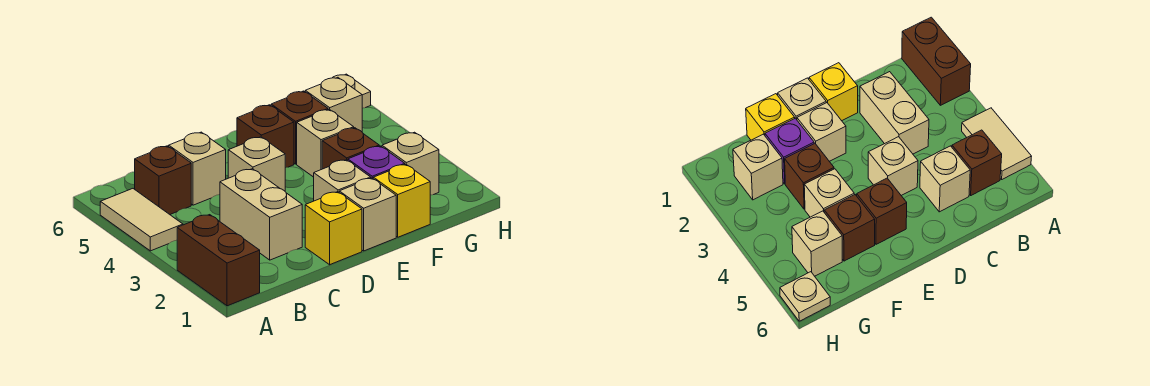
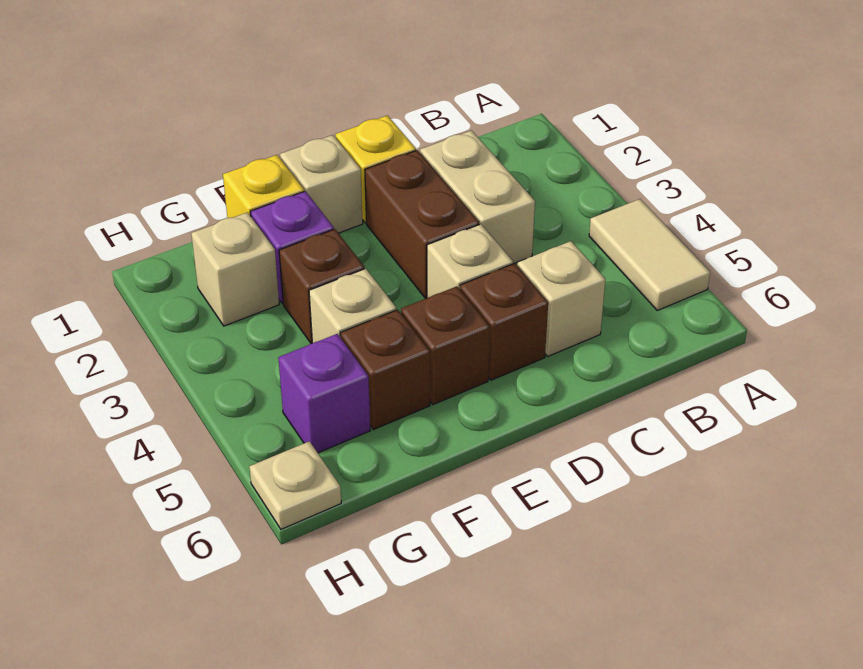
brown brick A1:A2 level 1 -> brown brick D2:D3 level 1
brown brick B5 level 1 -> brown brick D5 level 1
tan brick E2 level 1 -> none
tan brick G5 level 1 -> purple brick G5 level 1

